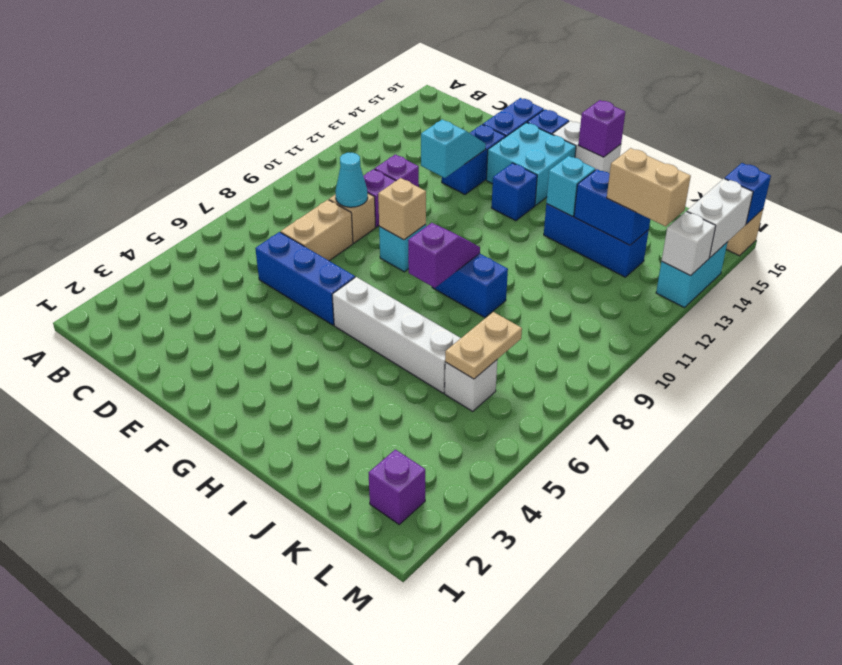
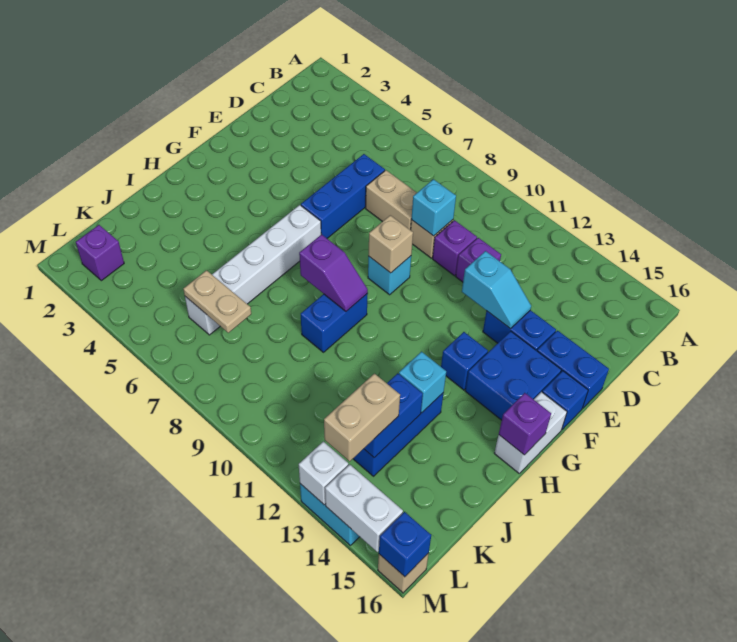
cyan cone D9 level 2 -> cyan brick D9 level 2
cyan brick F14:G15 level 1 -> blue brick F14:G15 level 1

